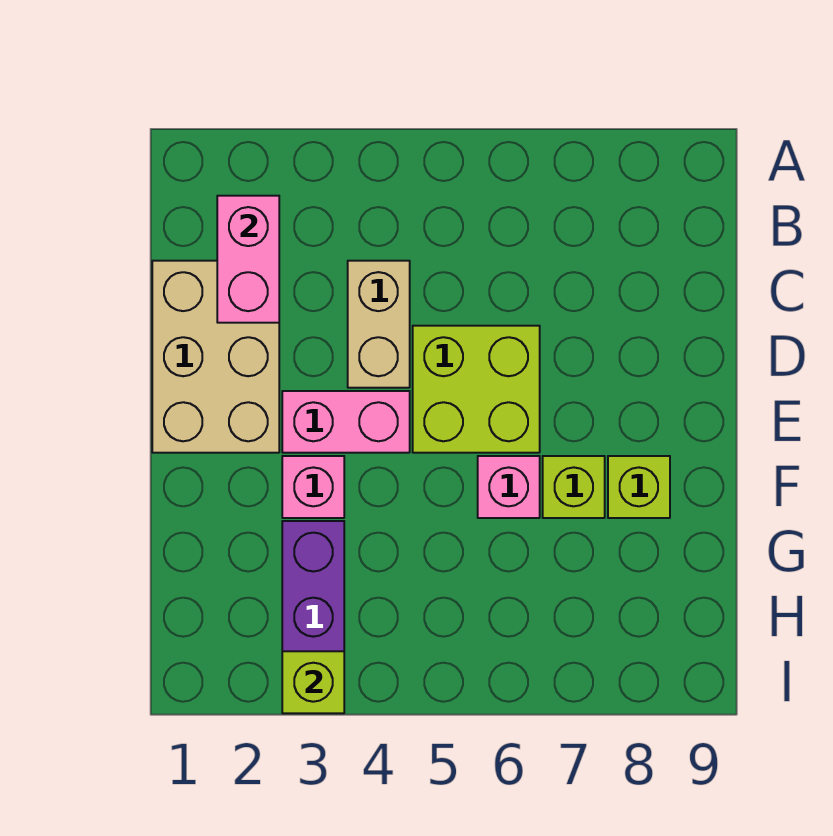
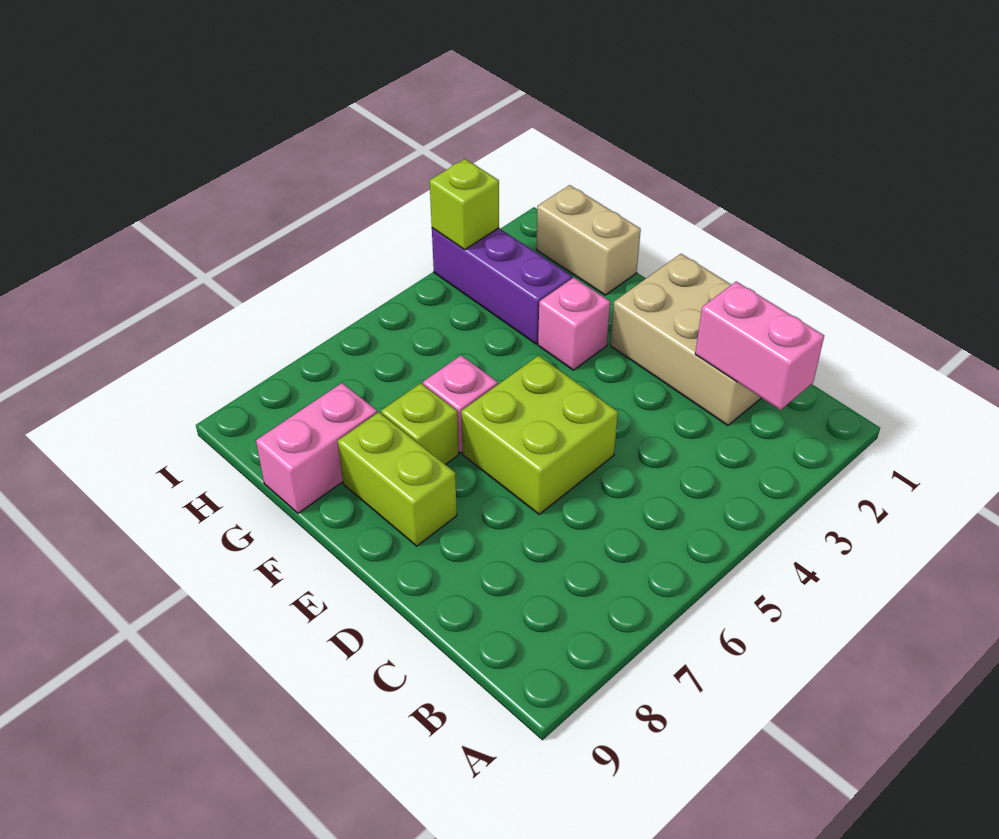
tan brick C4:D4 level 1 -> tan brick G1:H1 level 1
pink brick E3:E4 level 1 -> pink brick G8:G9 level 1
lime brick F8 level 1 -> lime brick E8:F8 level 1

